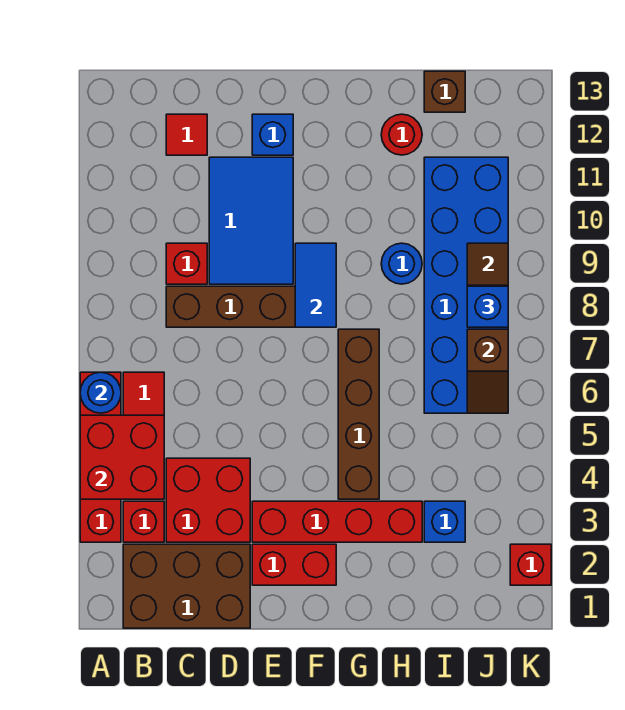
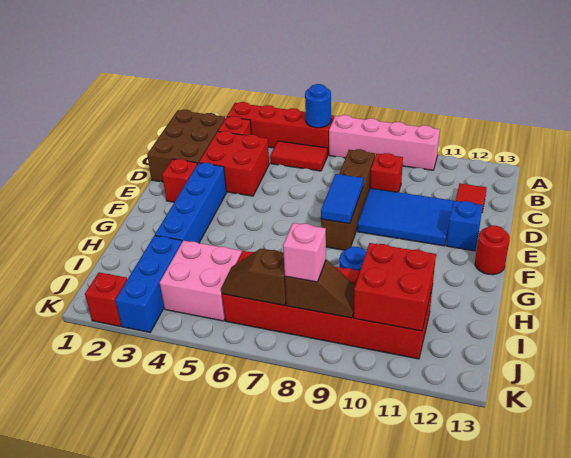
red brick A4:B5 level 2 -> red brick I10:J11 level 2
none -> pink brick A7:A10 level 1
red brick E2:F2 level 1 -> red brick E2 level 1
red brick E3:H3 level 1 -> blue brick E3:H3 level 1
blue tile F8:F9 level 2 -> blue tile E8:F8 level 2
brown brick G4:G7 level 1 -> none
red round brick H12 level 1 -> red round brick F13 level 1
blue brick I3 level 1 -> blue brick I3:K3 level 1
none -> pink brick I4:J5 level 1
blue brick I6:J11 level 1 -> red brick I6:J11 level 1
brown brick I13 level 1 -> none
blue brick J8 level 3 -> pink brick J8 level 3

